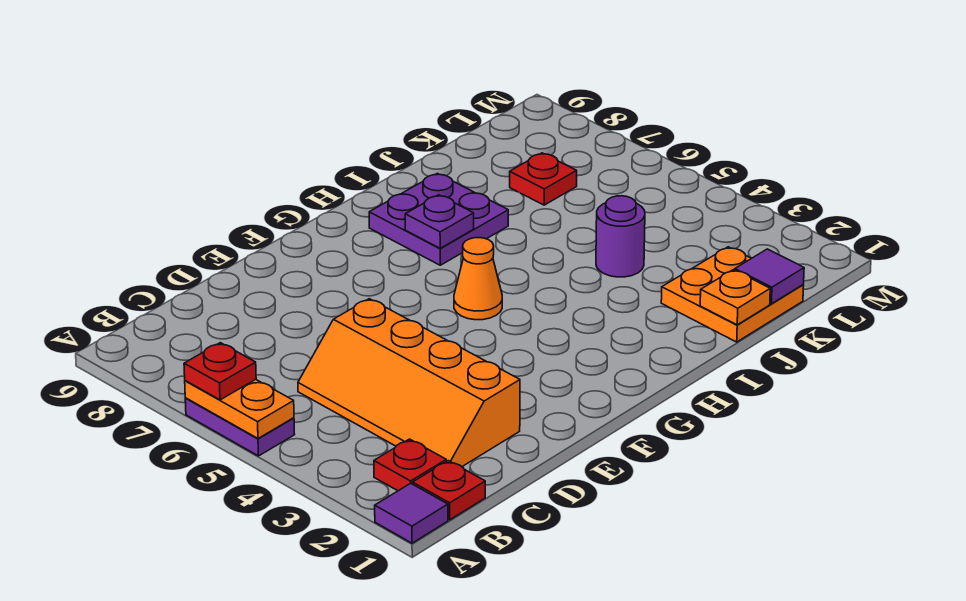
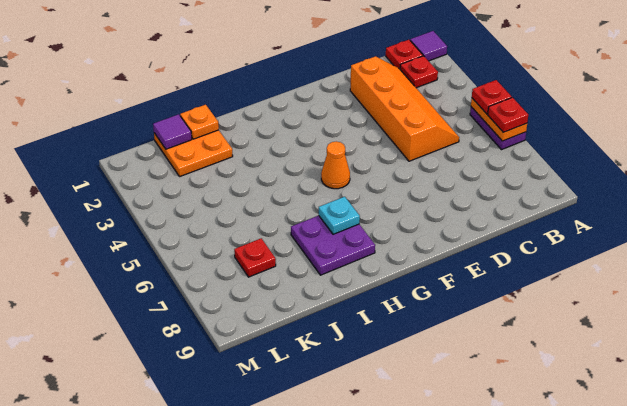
none -> red plate A5 level 3
purple plate H7 level 2 -> cyan plate H7 level 2
purple round brick J4 level 1 -> none

